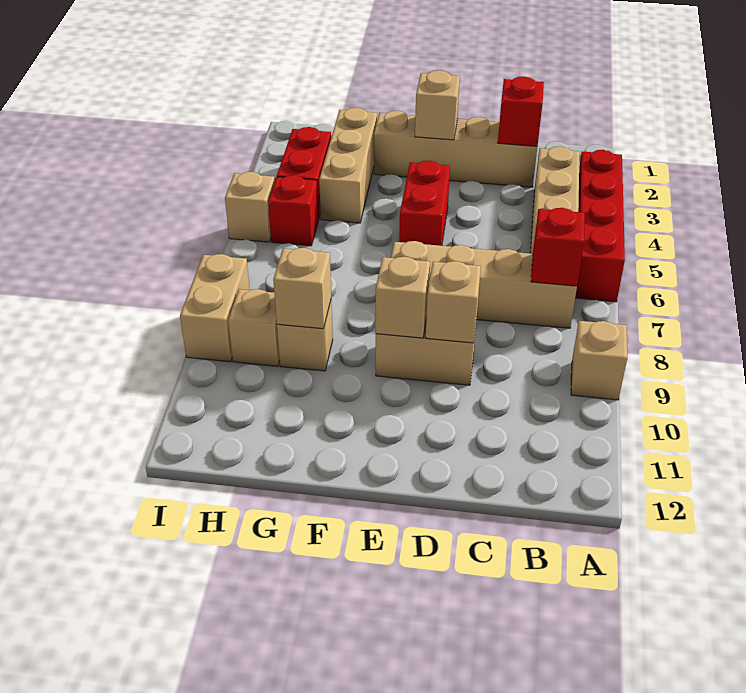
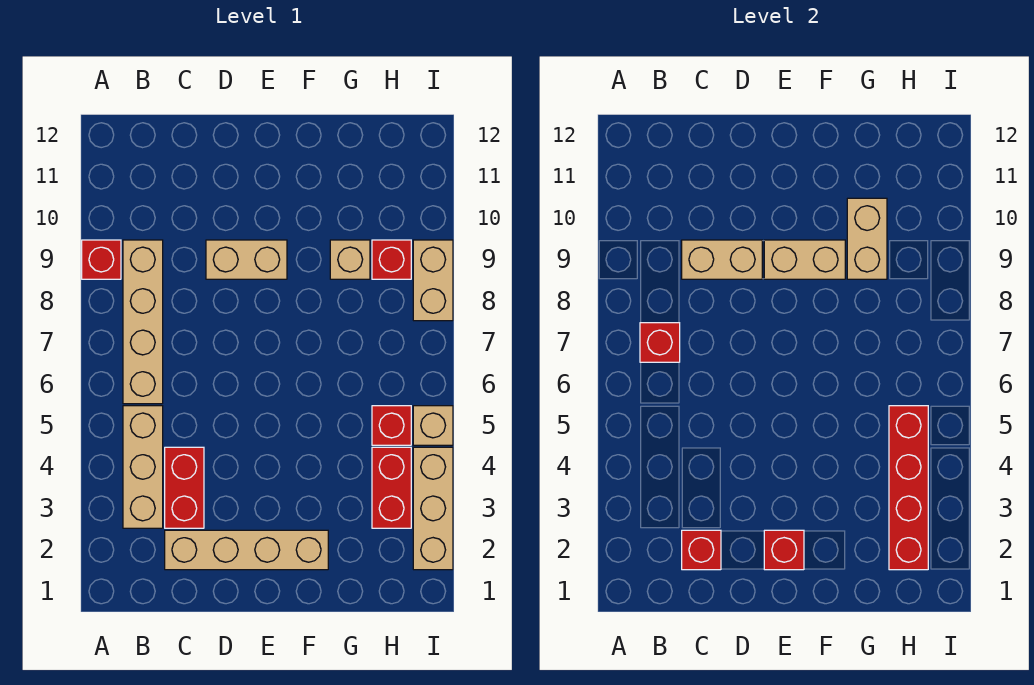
red brick A3:A6 level 1 -> red brick H2:H5 level 2
tan brick A9 level 1 -> red brick A9 level 1
tan brick B7:E7 level 1 -> tan brick B6:B9 level 1
tan brick D9 level 2 -> tan brick C9:D9 level 2
tan brick E2 level 2 -> red brick E2 level 2
red brick E4:E5 level 1 -> red brick C3:C4 level 1
tan brick E9 level 2 -> tan brick E9:F9 level 2
tan brick G2:G4 level 1 -> tan brick I2:I4 level 1
tan brick G9 level 2 -> tan brick G9:G10 level 2
tan brick H9 level 1 -> red brick H9 level 1

